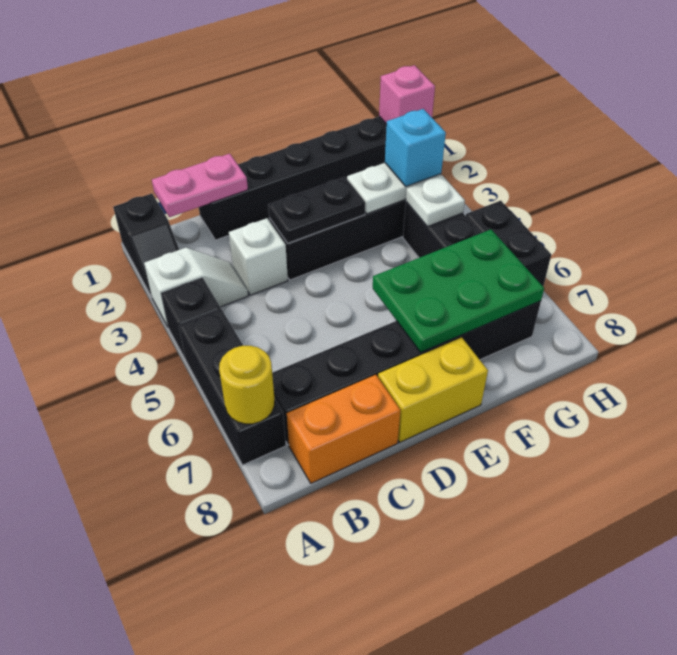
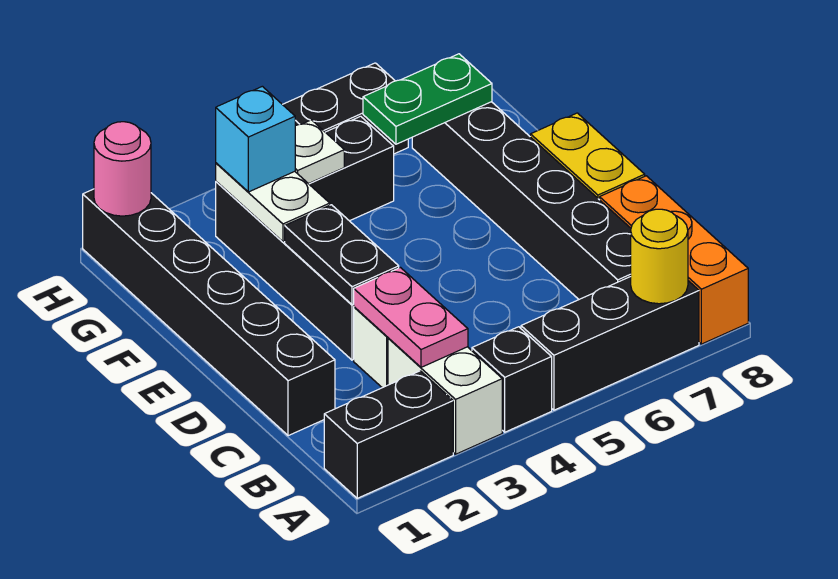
black slope A1:A2 level 1 top 1 -> black brick A1:A2 level 1
white slope A3:B3 level 1 top A -> white brick A3:B3 level 1
pink plate B1:C1 level 2 -> pink plate B3:C3 level 2
orange brick B8:C8 level 1 -> orange brick A8:C8 level 1
green plate E6:G7 level 2 -> green plate G6:G7 level 2
pink brick H1 level 2 -> pink round brick H1 level 2

